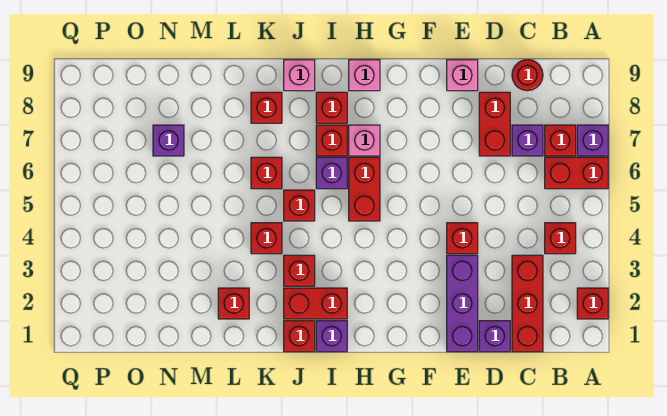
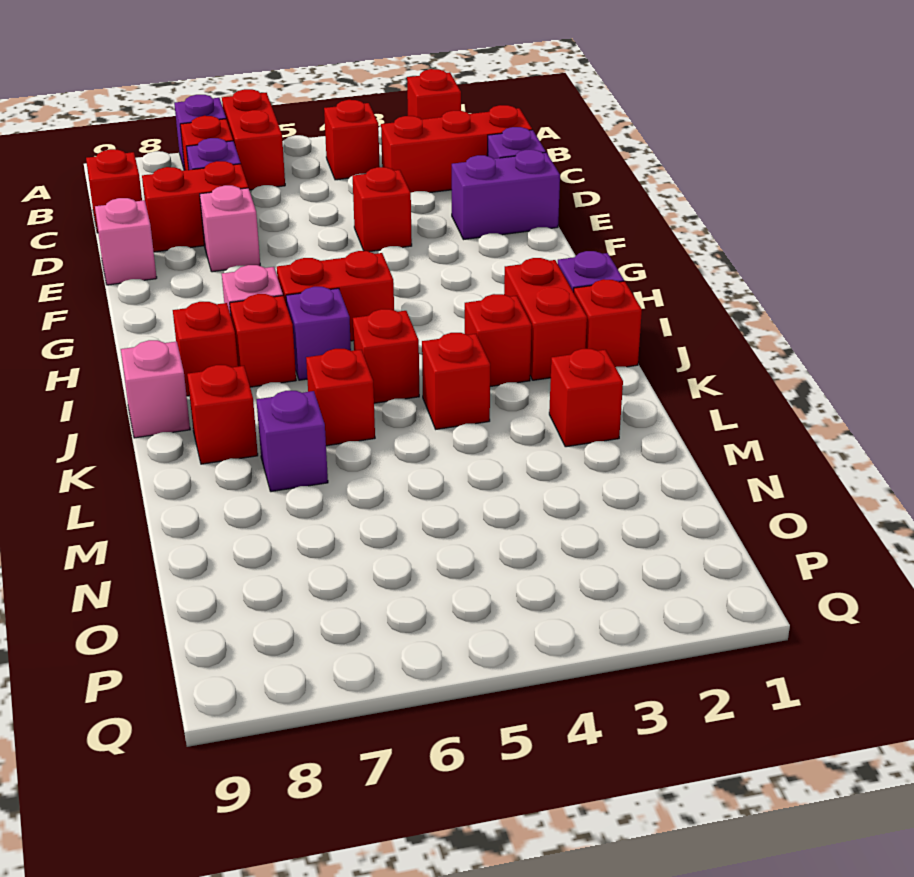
red round brick C9 level 1 -> red brick C9 level 1
purple brick E1:E3 level 1 -> purple brick E1:E2 level 1
pink brick H9 level 1 -> pink brick E7 level 1
purple brick N7 level 1 -> purple brick L7 level 1

